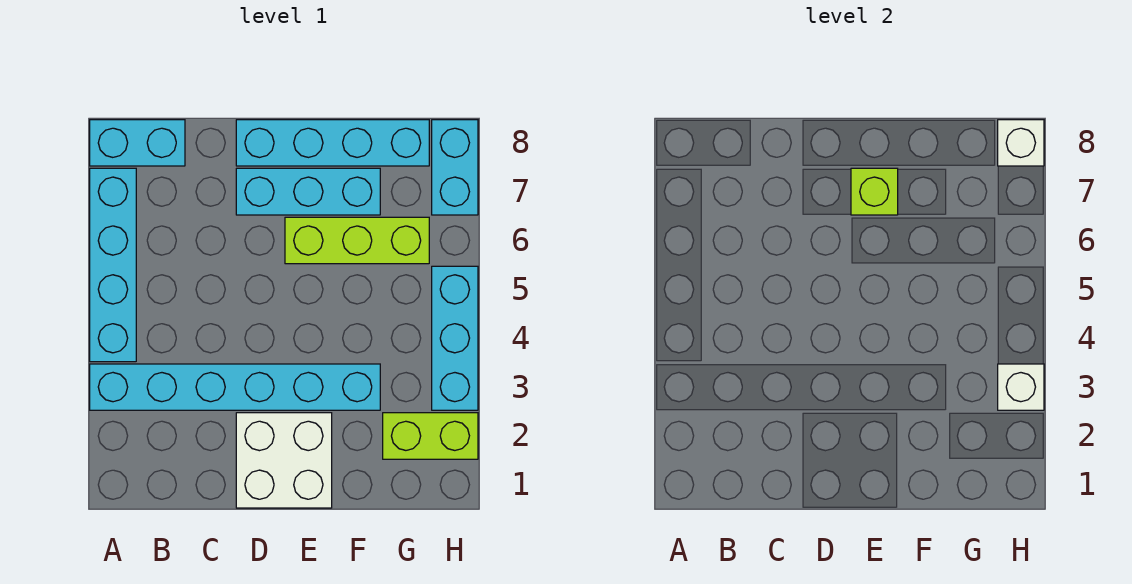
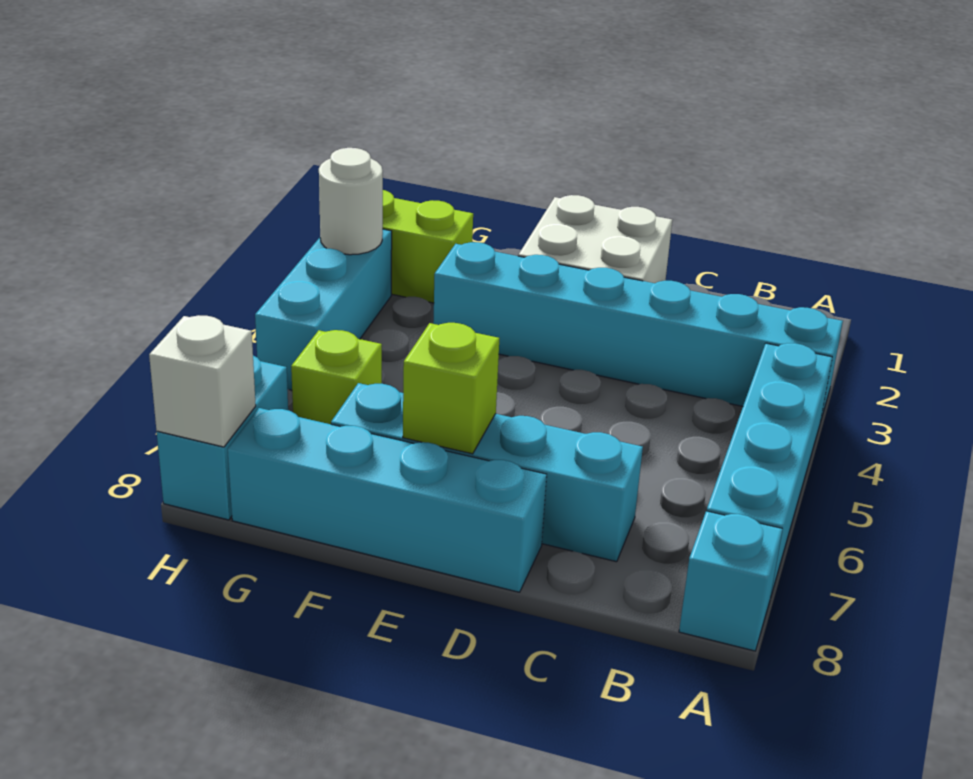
cyan brick A8:B8 level 1 -> cyan brick A8 level 1
cyan brick D7:F7 level 1 -> cyan brick C7:F7 level 1
lime brick E6:G6 level 1 -> lime brick G6 level 1
white brick H3 level 2 -> white round brick H3 level 2

